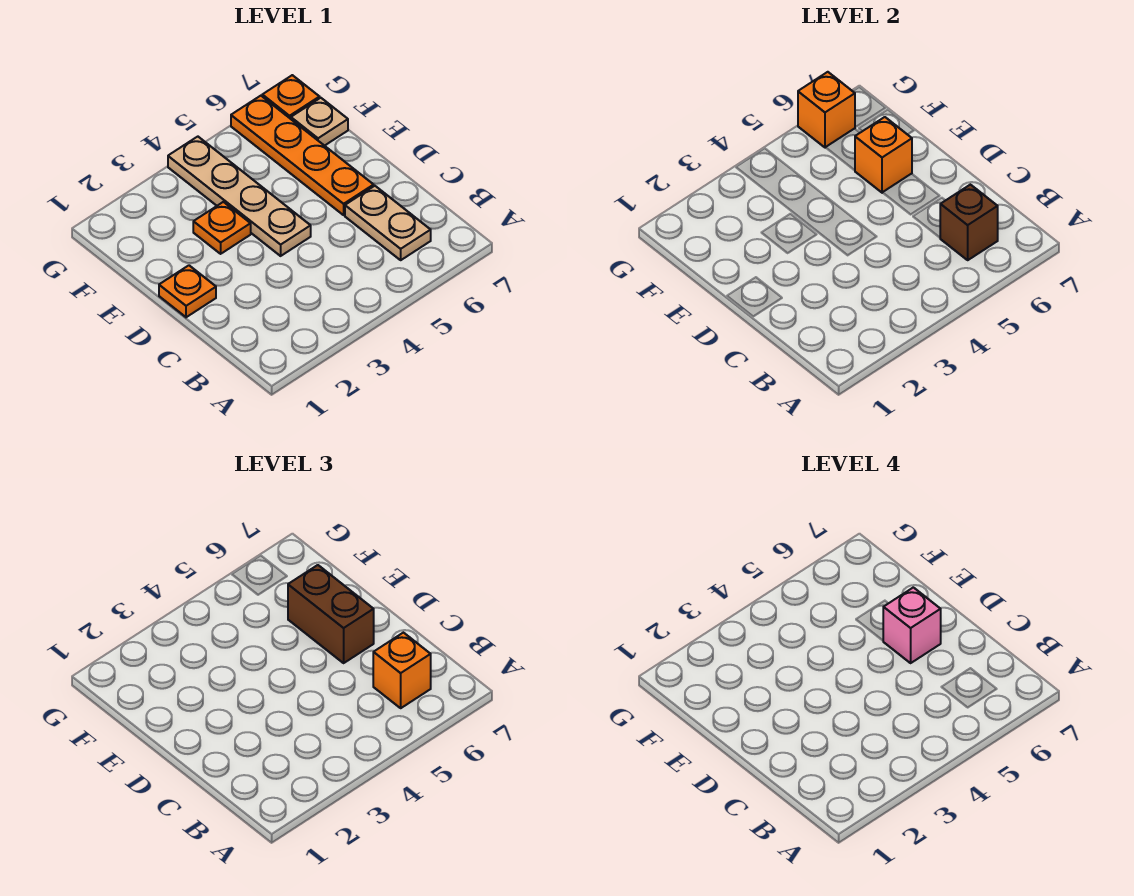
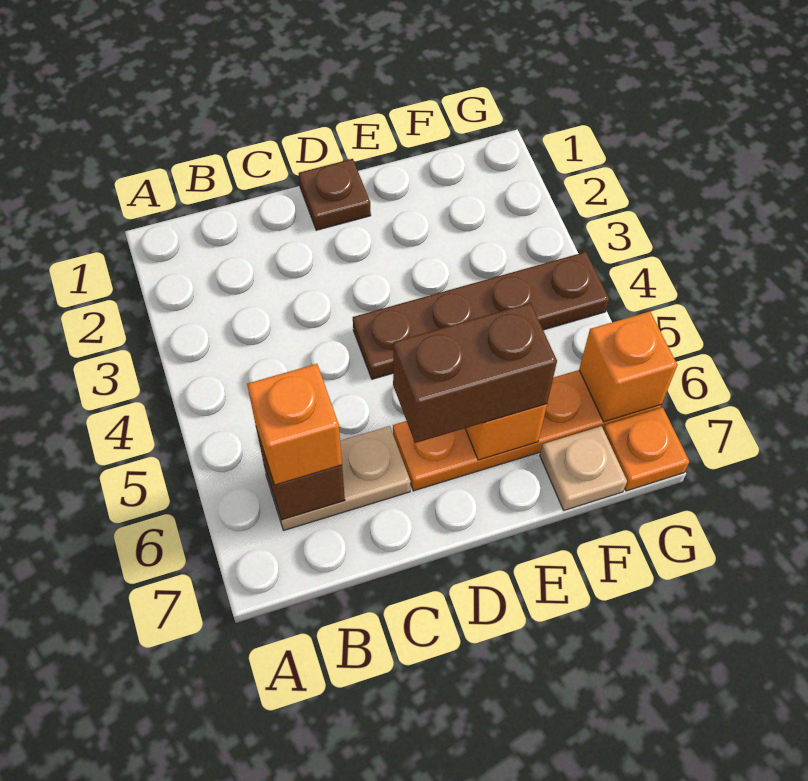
orange plate D1 level 1 -> brown plate D1 level 1
tan plate D4:G4 level 1 -> brown plate D4:G4 level 1
pink brick D6 level 4 -> none
orange plate E3 level 1 -> none

